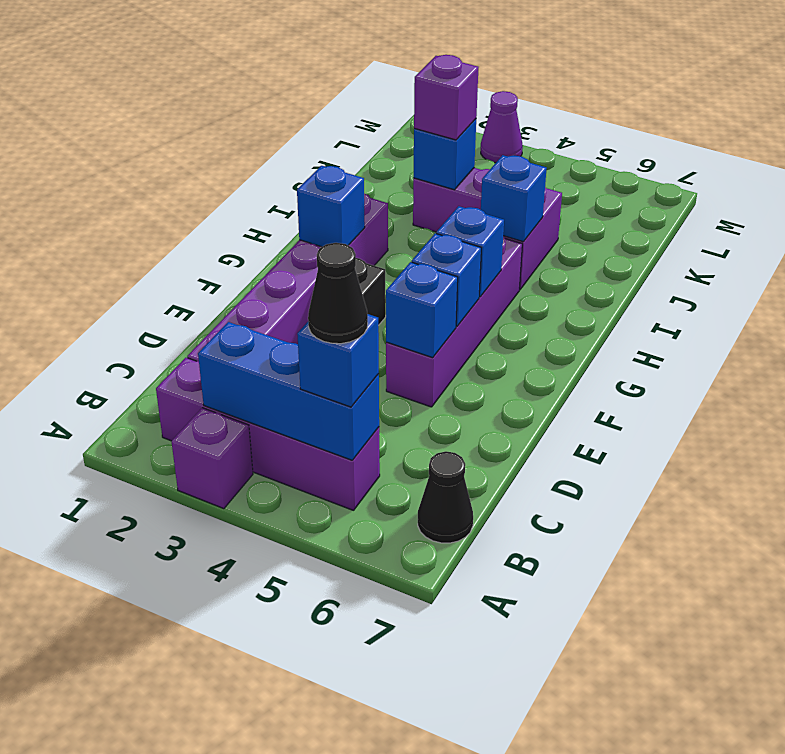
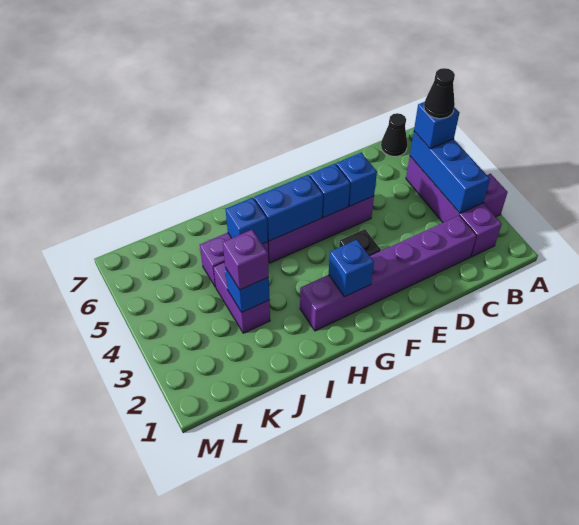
blue brick G5 level 2 -> blue brick G5:H5 level 2
purple cone M3 level 1 -> none

